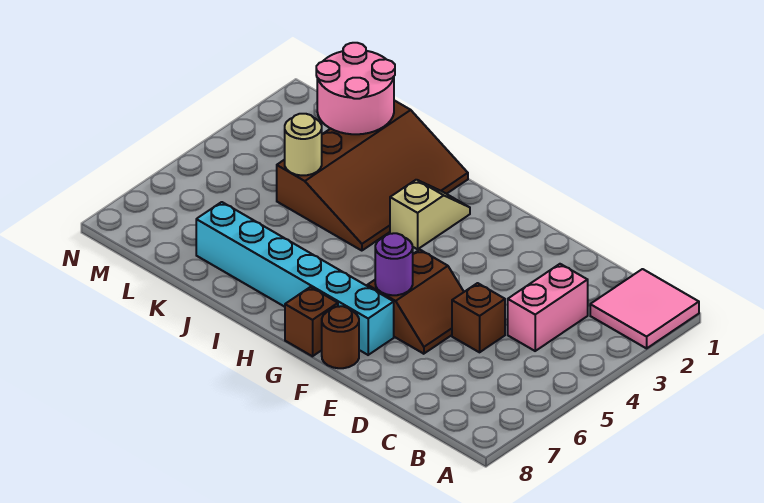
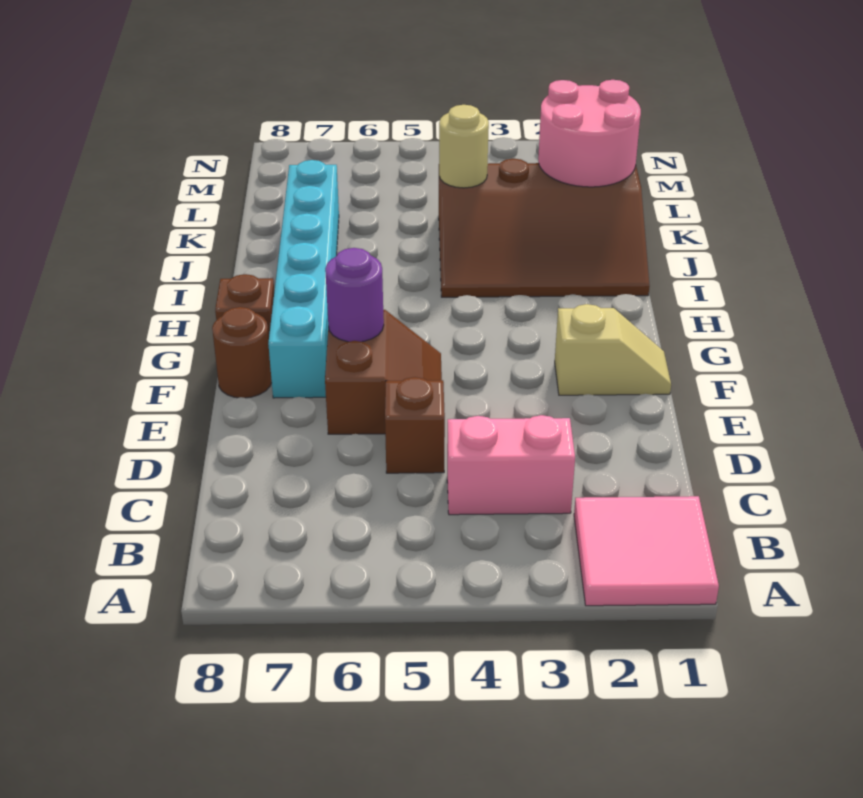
brown slope E5:F6 level 1 top F -> brown slope E5:F6 level 1 top 6
tan slope H2:H3 level 1 top 3 -> tan slope F1:F2 level 1 top 2

